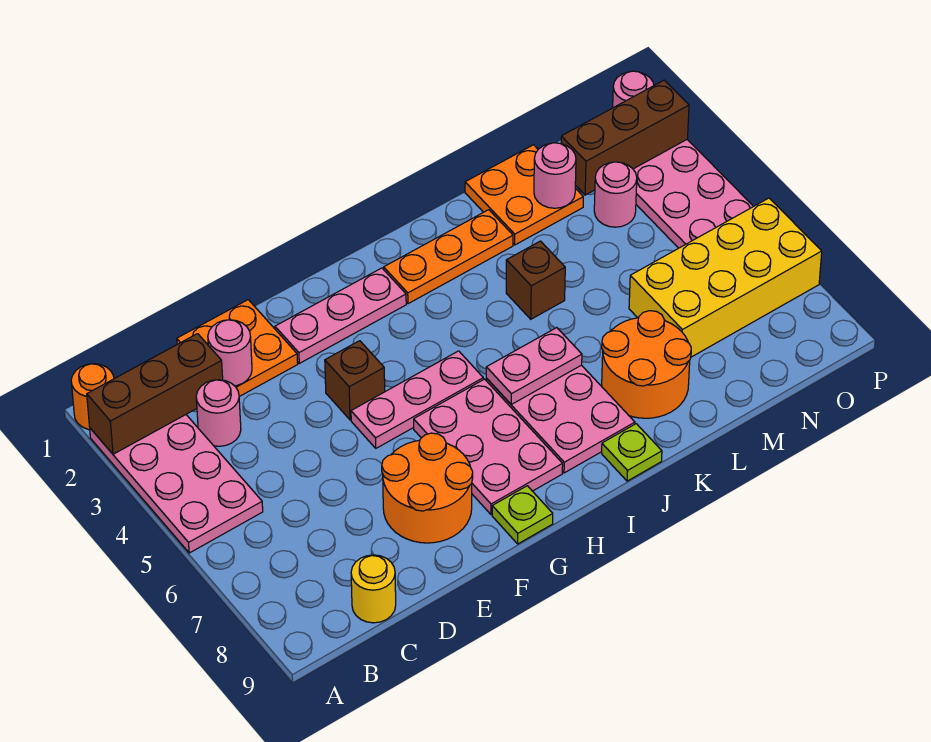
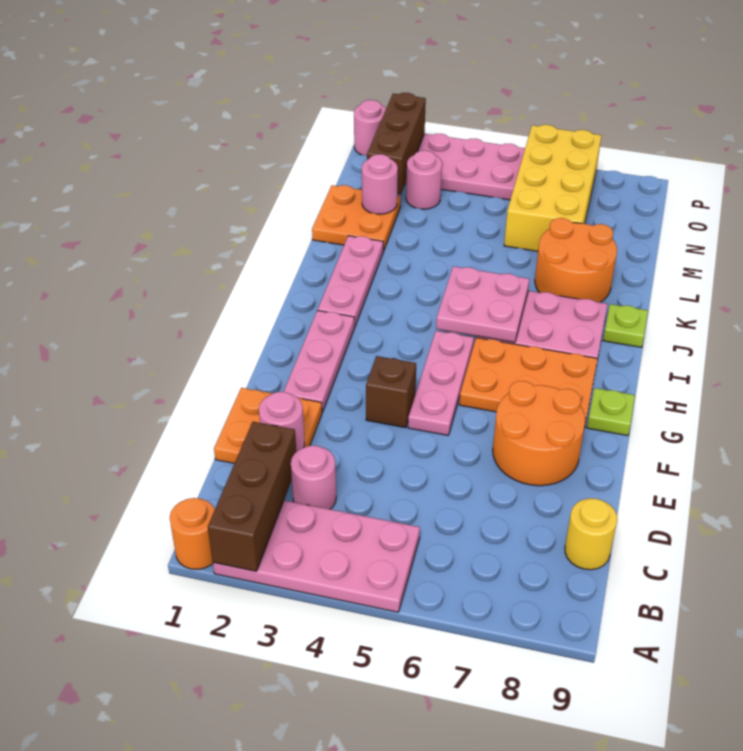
pink plate G6:H8 level 1 -> orange plate G6:H8 level 1
orange plate I2:K2 level 1 -> pink plate I2:K2 level 1
pink plate I6:J6 level 2 -> pink plate I5:J6 level 2
brown brick K4 level 1 -> none

